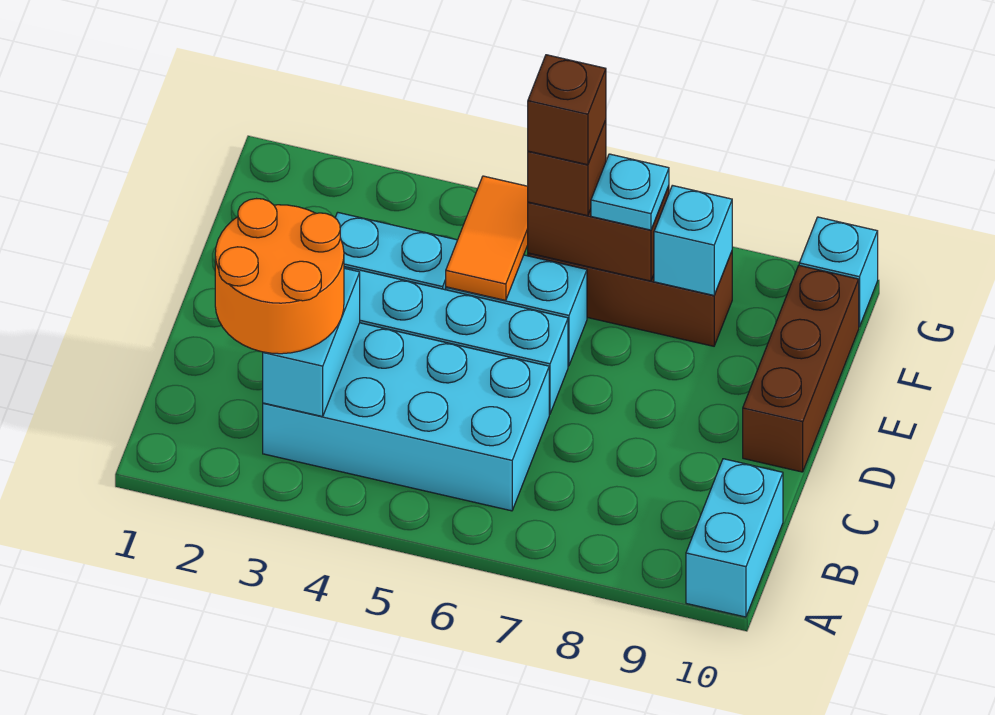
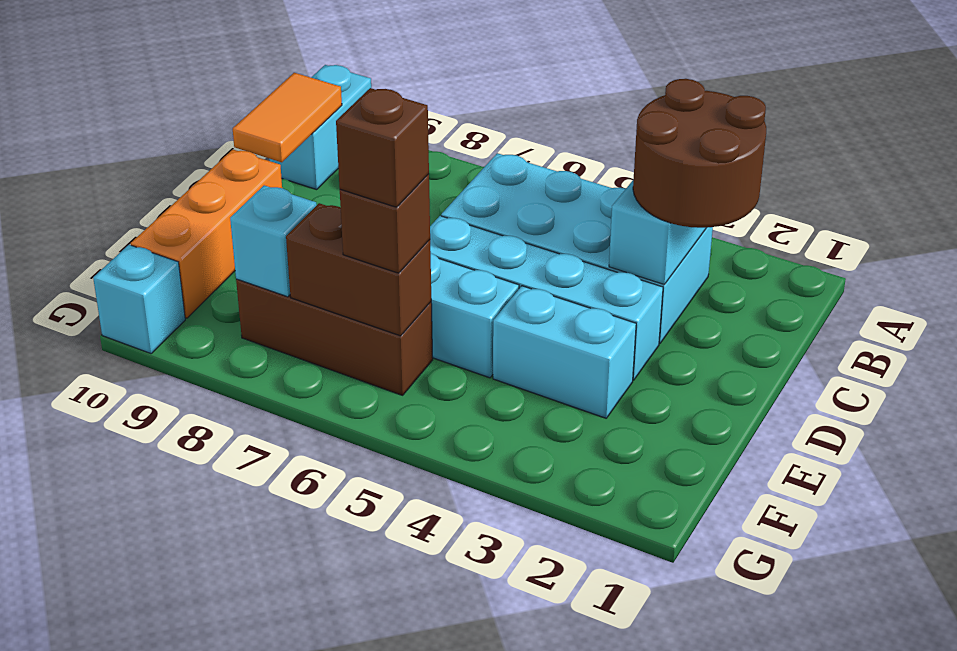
orange round brick B2:C3 level 3 -> brown round brick B2:C3 level 3
brown brick D10:F10 level 1 -> orange brick D10:F10 level 1
orange tile E5:F5 level 2 -> orange tile B10:C10 level 2
cyan plate F7 level 3 -> none

